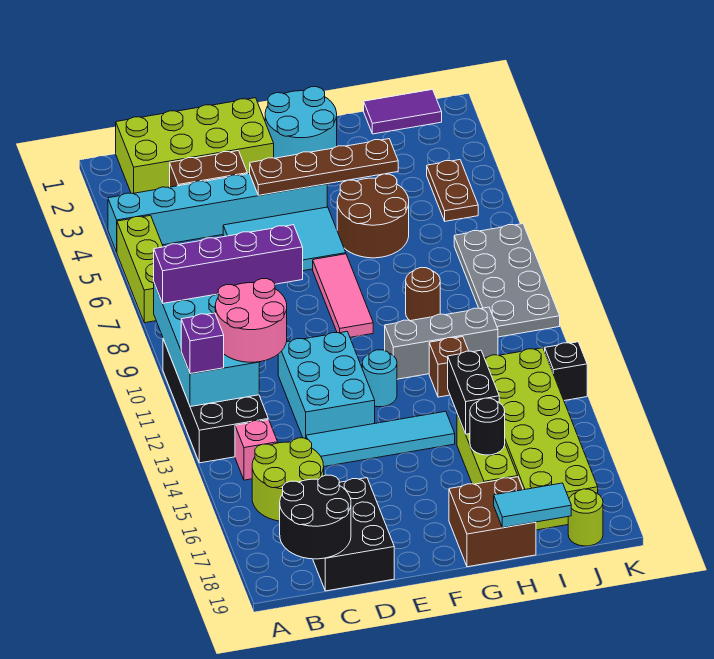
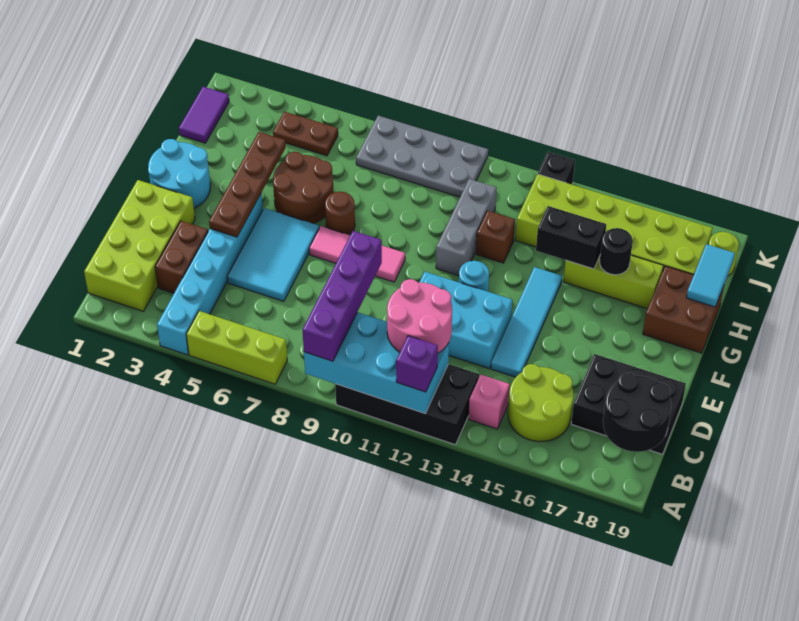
brown round brick H9 level 1 -> brown round brick G7 level 1

